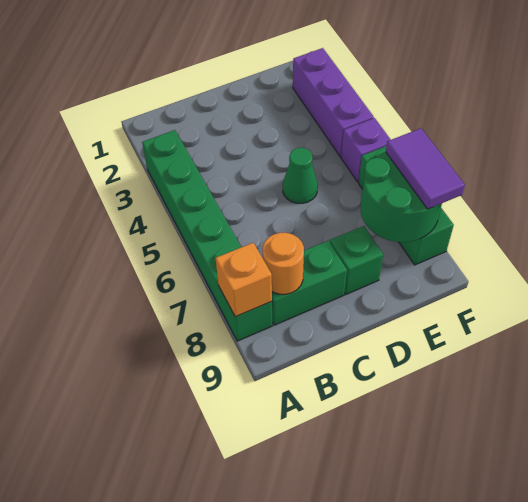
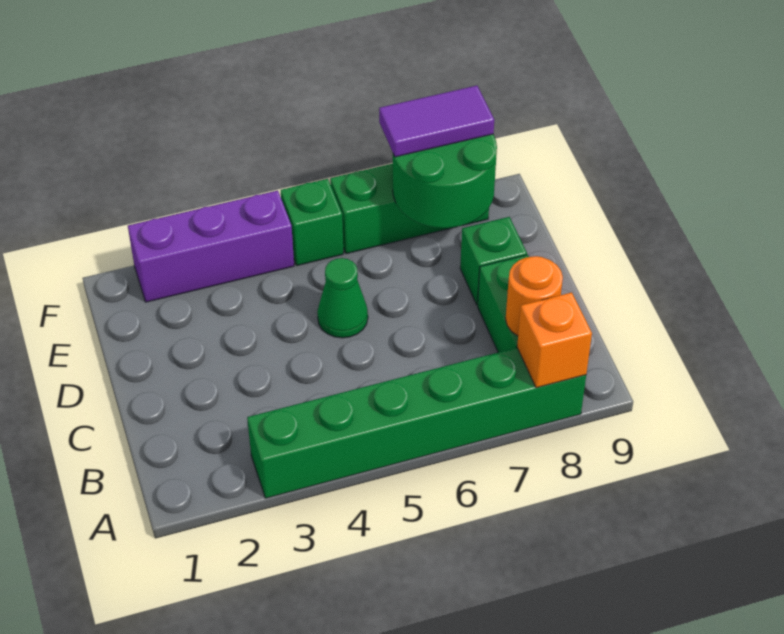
purple brick F5 level 1 -> green brick F5 level 1

